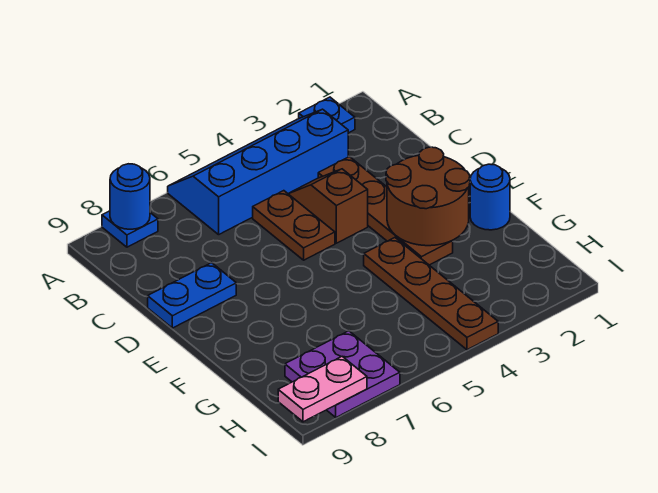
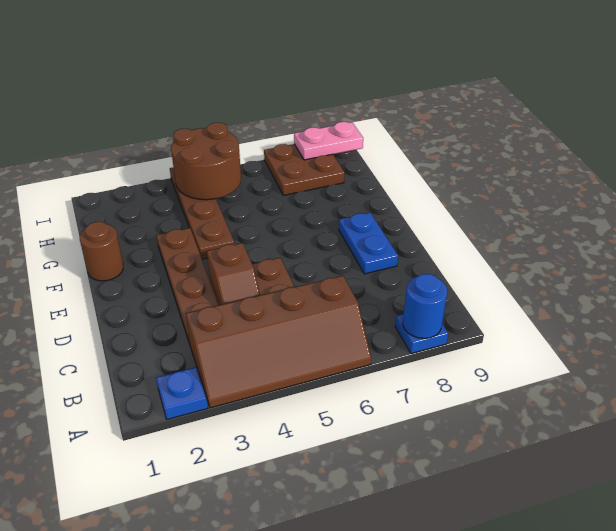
blue slope A3:B6 level 1 top B -> brown slope A3:B6 level 1 top B
blue plate D8:D9 level 1 -> blue plate D8:E8 level 1
brown round brick E2:F3 level 2 -> brown round brick H4:I5 level 2
blue round brick F1 level 1 -> brown round brick F1 level 1
purple plate H7:I8 level 1 -> brown plate H7:I8 level 1

